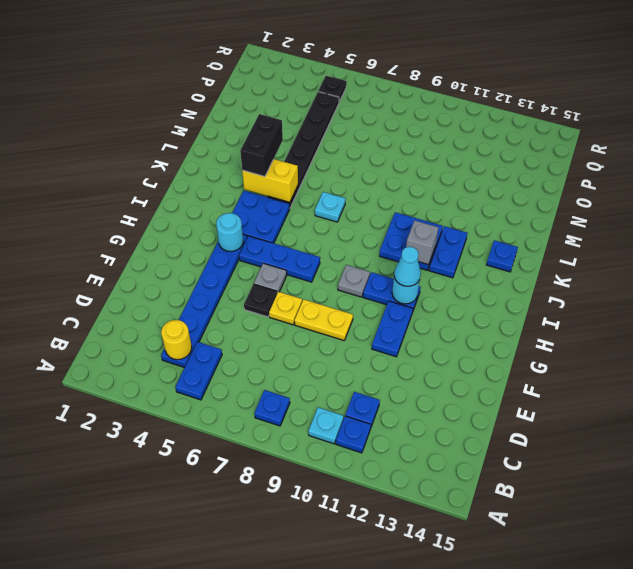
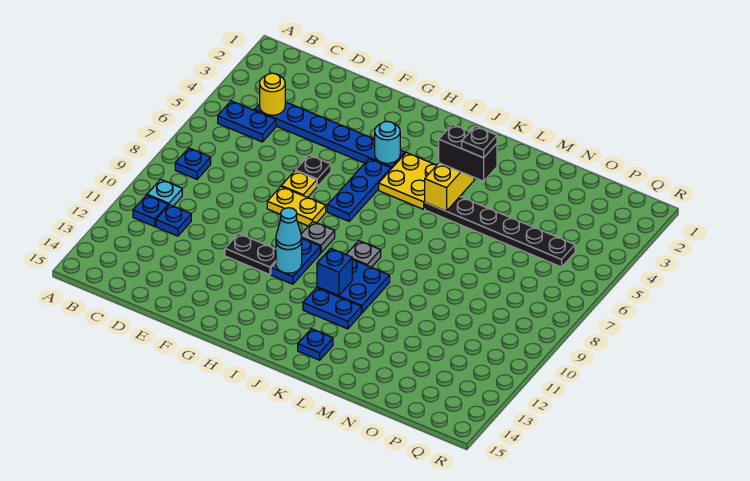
yellow plate F8:F9 level 1 -> yellow plate F8:G8 level 1
blue plate F11:G11 level 1 -> black plate F11:G11 level 1
grey plate G6 level 1 -> grey plate J9 level 1
blue plate I4:J5 level 1 -> yellow plate I4:J5 level 1
grey brick J11 level 2 -> blue brick J11 level 2
cyan plate K7 level 1 -> none
black plate Q5 level 1 -> black plate L4 level 4

